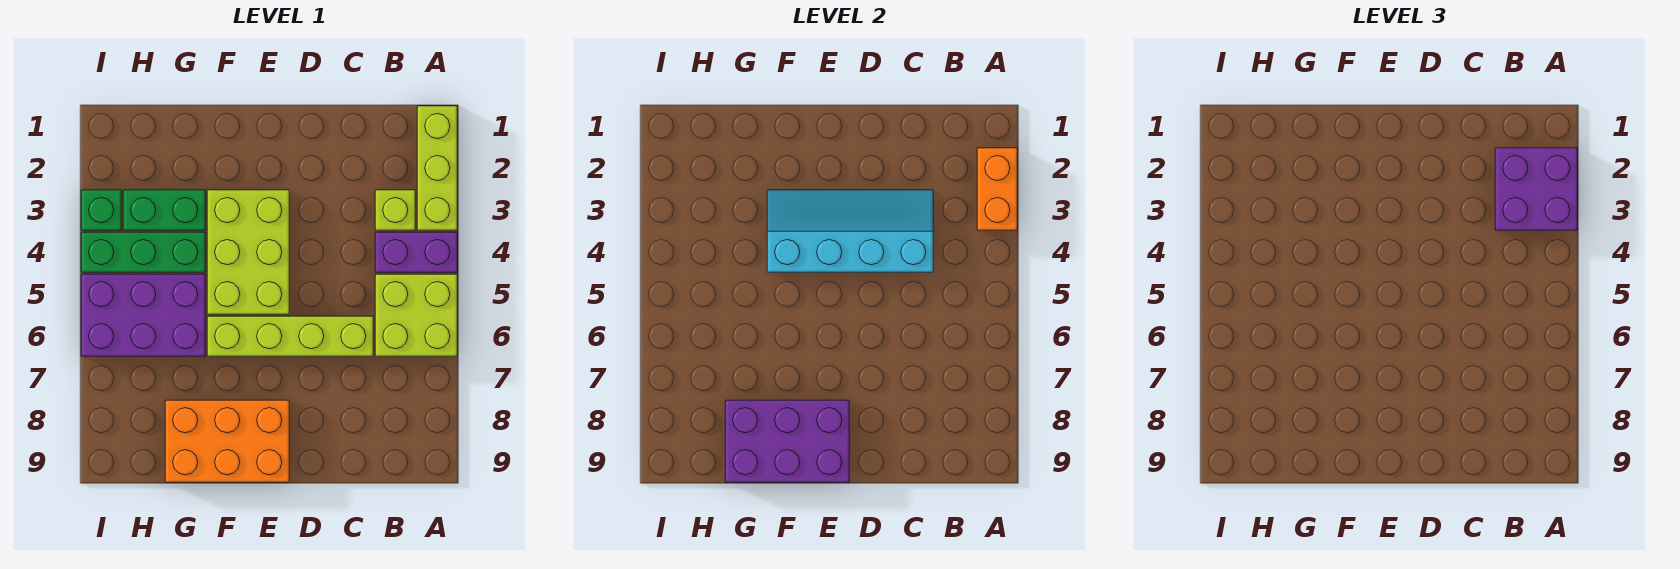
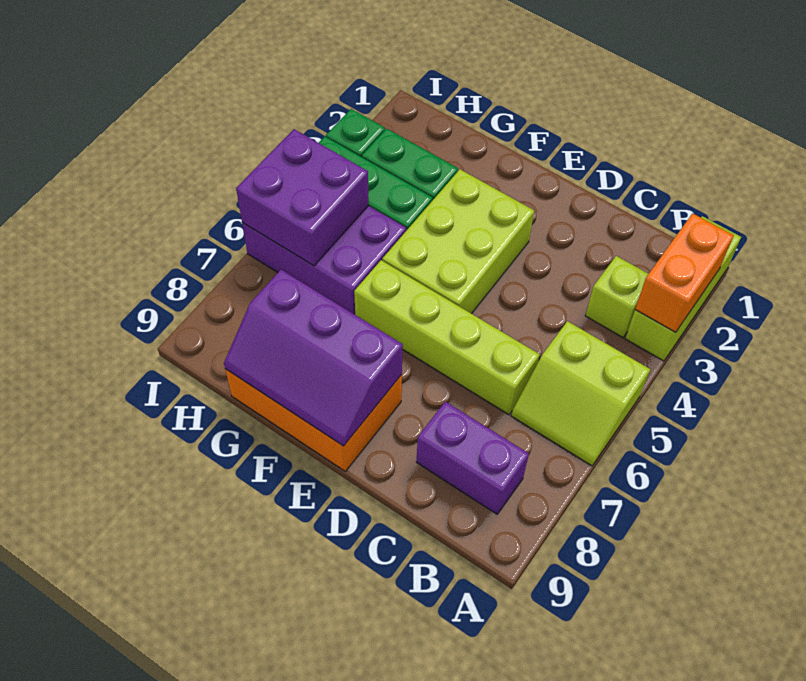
purple brick A2:B3 level 3 -> purple brick H5:I6 level 2
purple brick A4:B4 level 1 -> purple brick B8:C8 level 1
lime brick A5:B6 level 1 -> lime slope A5:B6 level 1 top 5
cyan slope C3:F4 level 2 top 4 -> none
purple brick E8:G9 level 2 -> purple slope E8:G9 level 2 top 8

